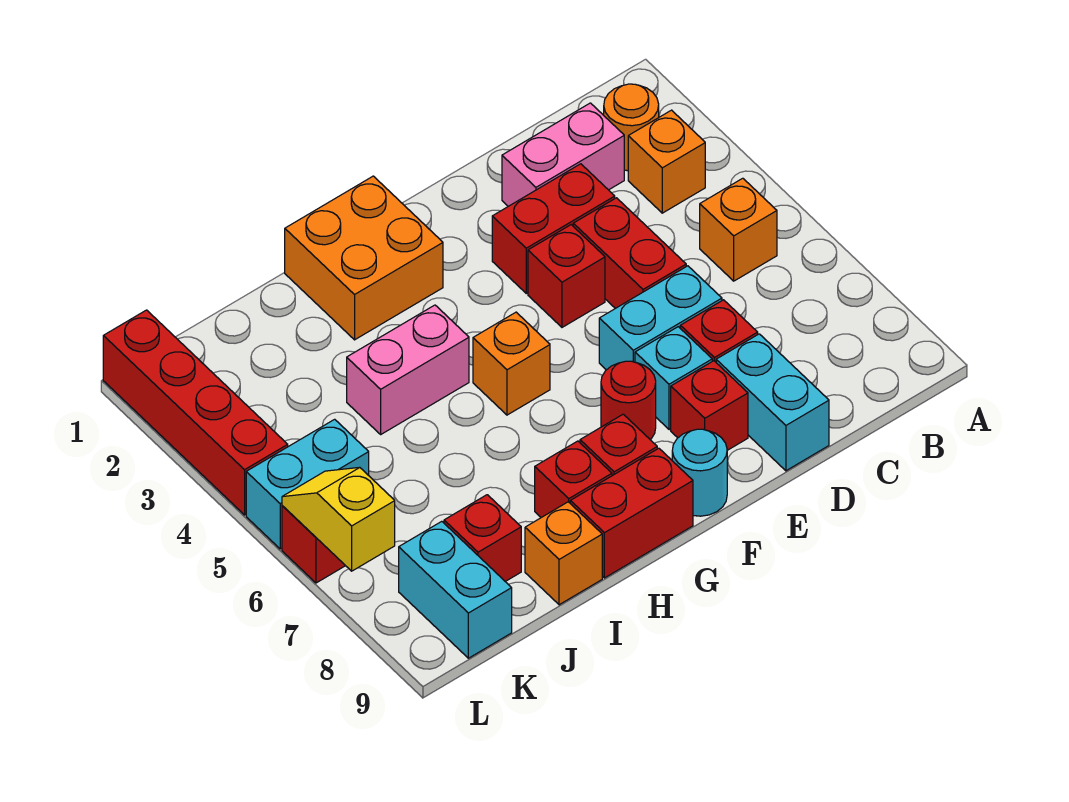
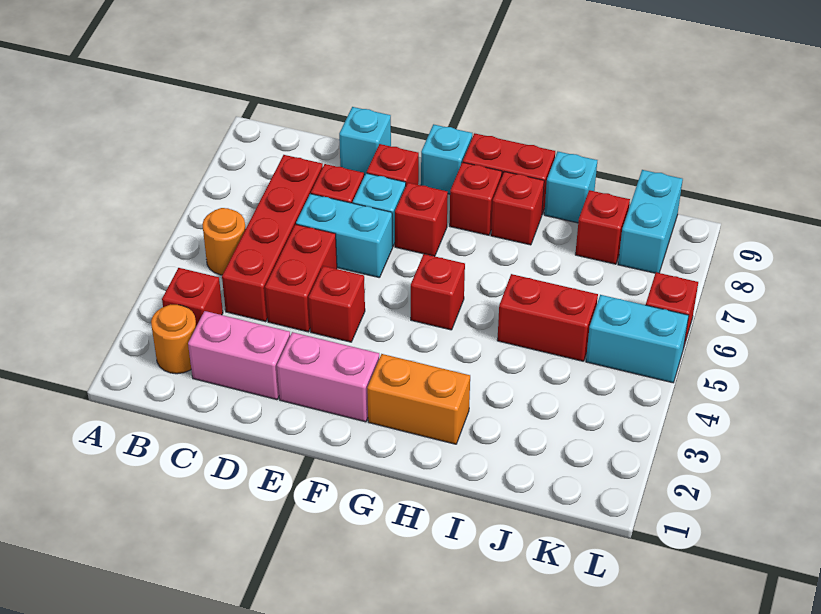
orange brick B3 level 1 -> red brick B3 level 1
orange brick B5 level 1 -> orange round brick B5 level 1
red brick D3:E3 level 1 -> red brick I5:J5 level 1
cyan brick D8:D9 level 1 -> cyan brick D9 level 1
red round brick F7 level 1 -> red brick F7 level 1
cyan round brick F9 level 1 -> cyan brick F9 level 1
orange brick G1:H2 level 1 -> orange brick G2:H2 level 1
orange brick G5 level 1 -> red brick G5 level 1
pink brick H4:I4 level 1 -> pink brick E2:F2 level 1
orange brick I9 level 1 -> cyan brick I9 level 1
red brick L1:L4 level 1 -> red brick C4:C7 level 1
yellow slope L6:L7 level 2 top 7 -> none

